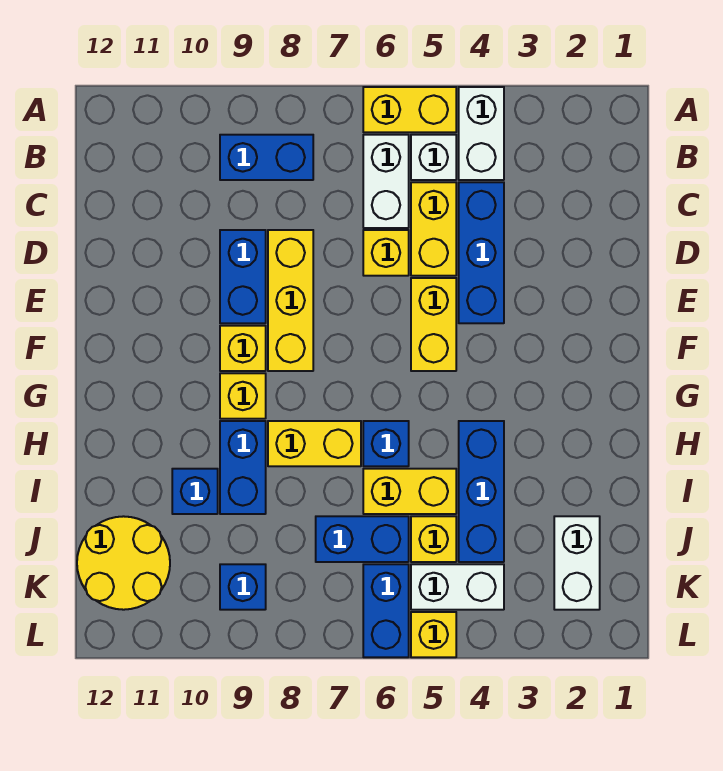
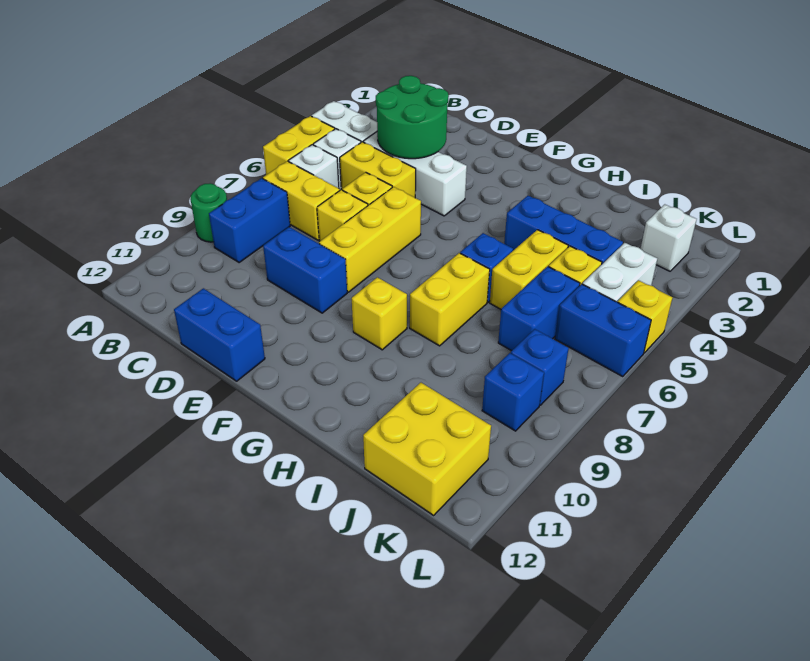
none -> green round brick A9 level 1
white brick B6:C6 level 1 -> white brick B6 level 1
none -> green round brick C3:D4 level 2
blue brick C4:E4 level 1 -> white brick C4:E4 level 1
yellow brick D8:F8 level 1 -> yellow brick E6:E8 level 1
yellow brick E5:F5 level 1 -> yellow brick B7:C7 level 1
yellow brick F9 level 1 -> yellow brick D7 level 1
blue brick H9:I9 level 1 -> blue brick D12:E12 level 1
blue brick I10 level 1 -> blue brick K8 level 1
white brick J2:K2 level 1 -> white brick K2 level 1
yellow round brick J11:K12 level 1 -> yellow brick J11:K12 level 1

